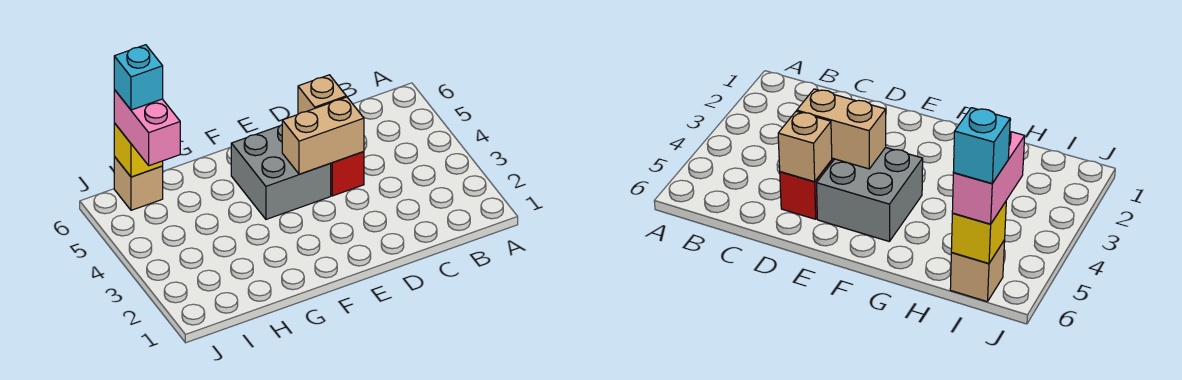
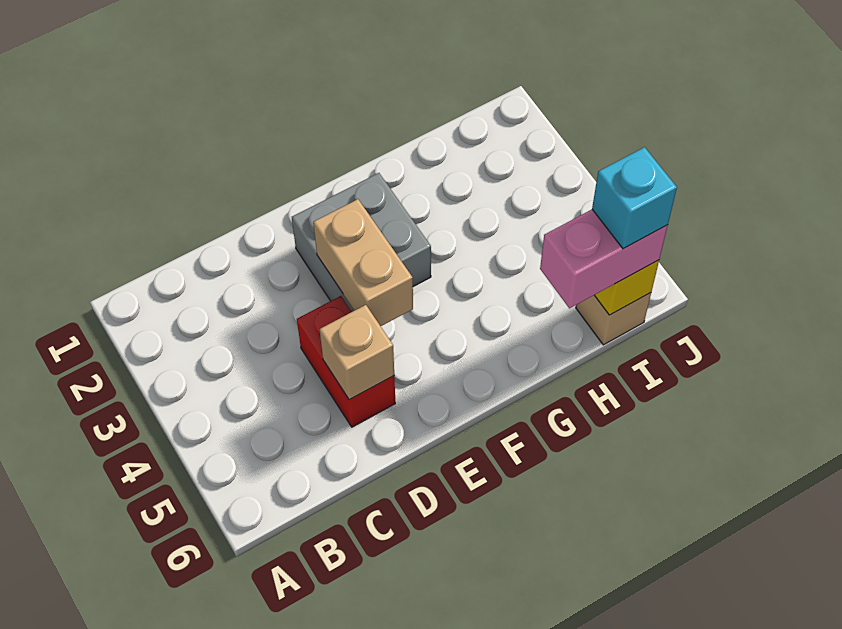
tan brick D4:E4 level 2 -> tan brick E3:E4 level 2
grey brick E4:F5 level 1 -> grey brick E2:F3 level 1
pink brick I5:I6 level 3 -> pink brick H6:I6 level 3

